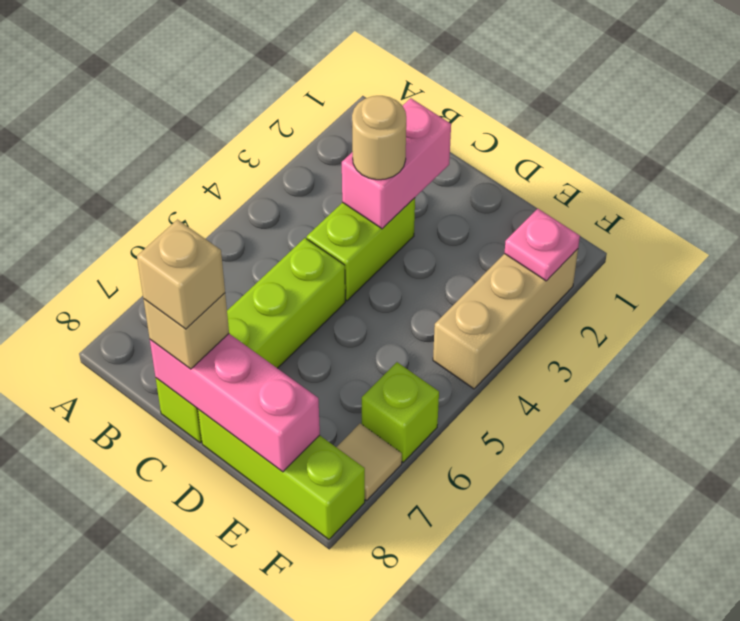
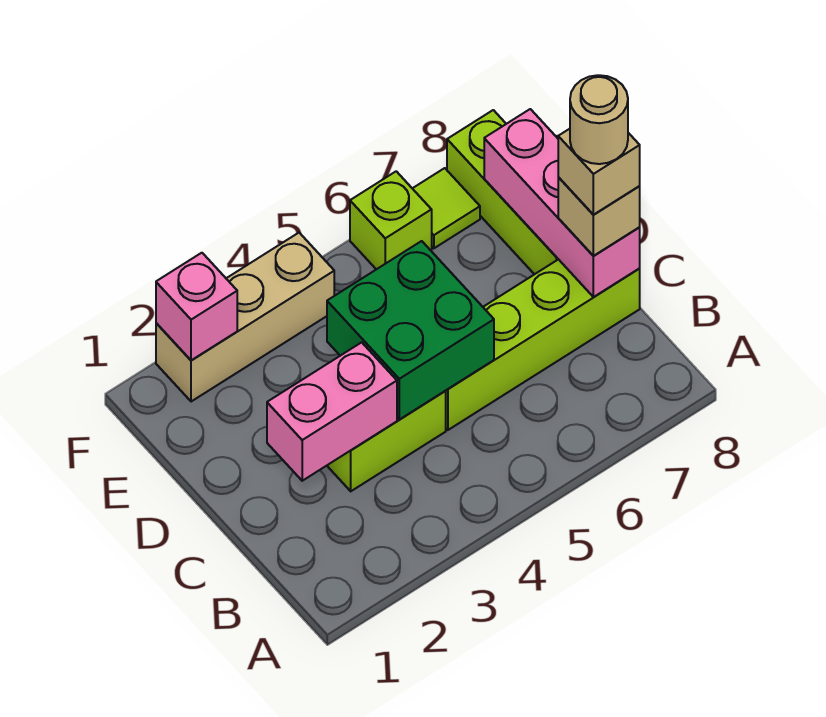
tan round brick C3 level 3 -> tan round brick C8 level 5
none -> green brick C4:D5 level 2
pink plate F2 level 2 -> pink brick F2 level 2
tan tile F7 level 1 -> lime tile F7 level 1

